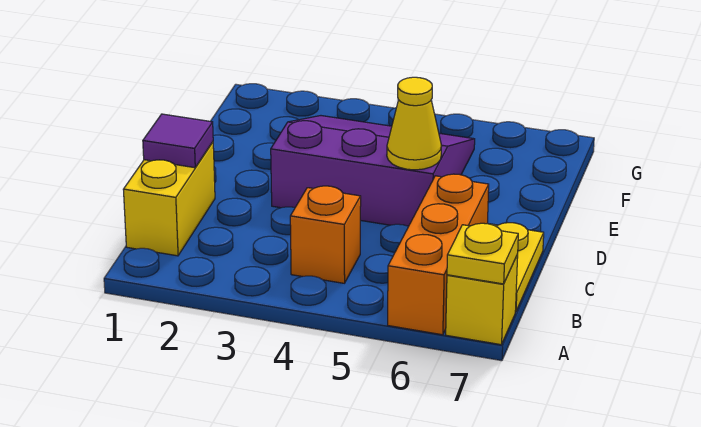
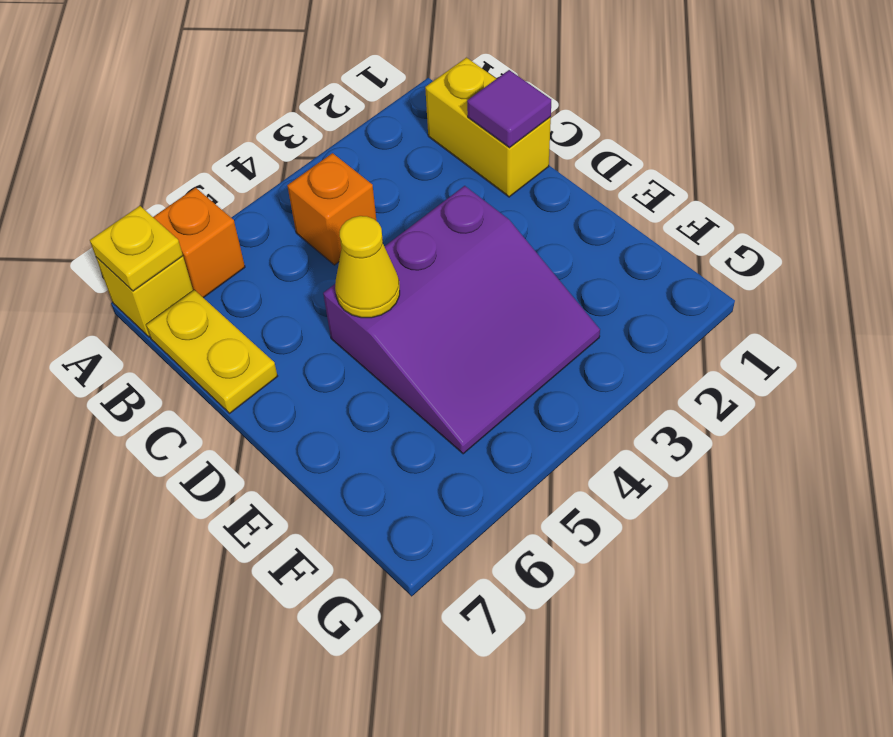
orange brick A6:C6 level 1 -> orange brick A6 level 1

